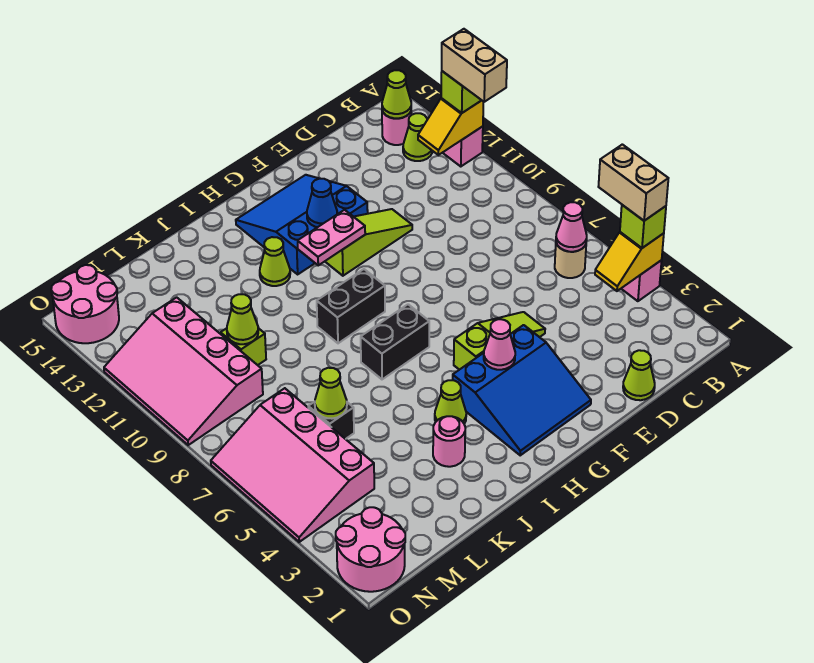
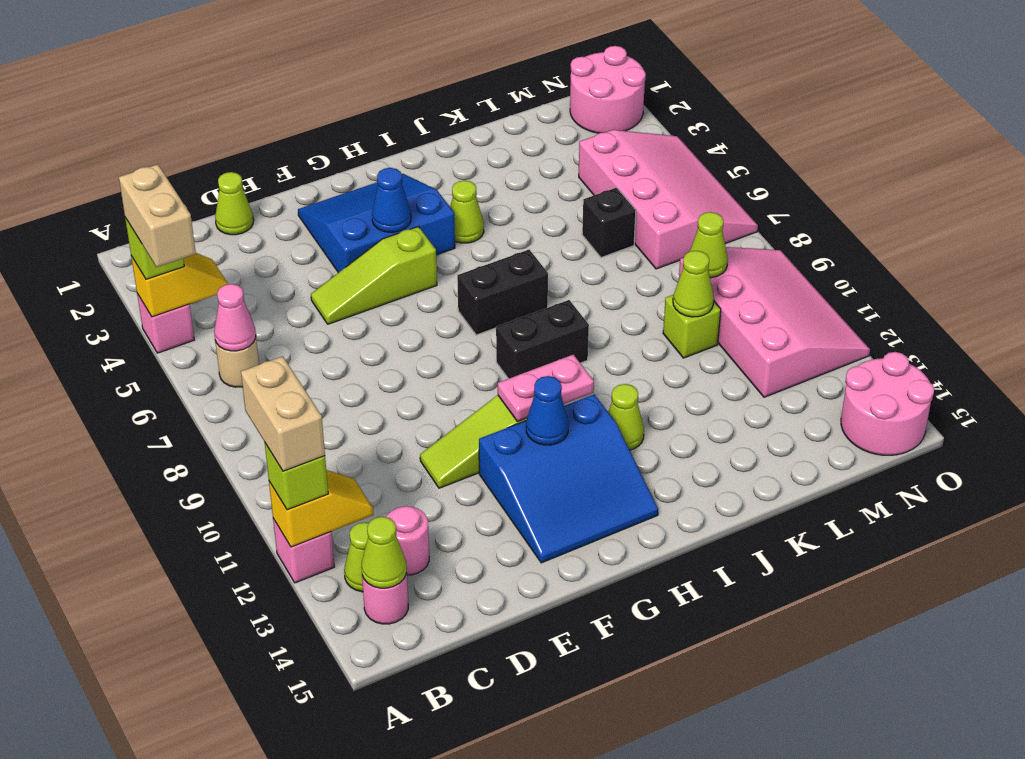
pink cone G4 level 2 -> blue cone G4 level 2
pink round brick J3 level 1 -> pink round brick C13 level 1
lime cone L6 level 2 -> lime cone M9 level 2

